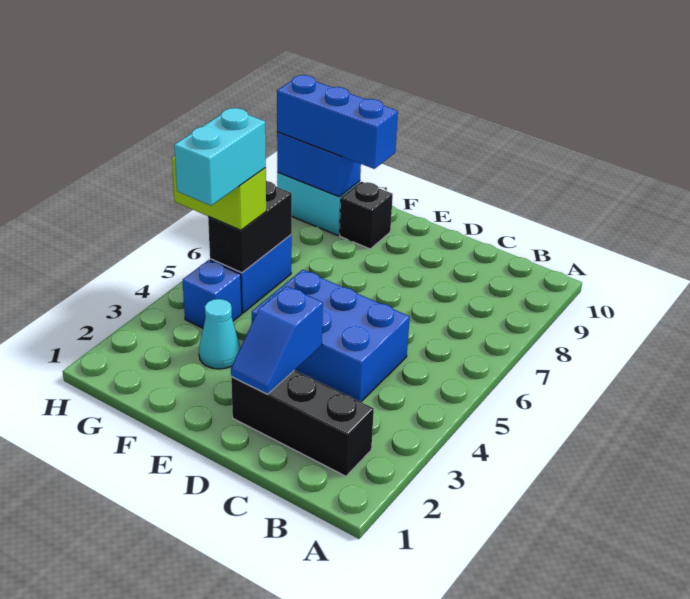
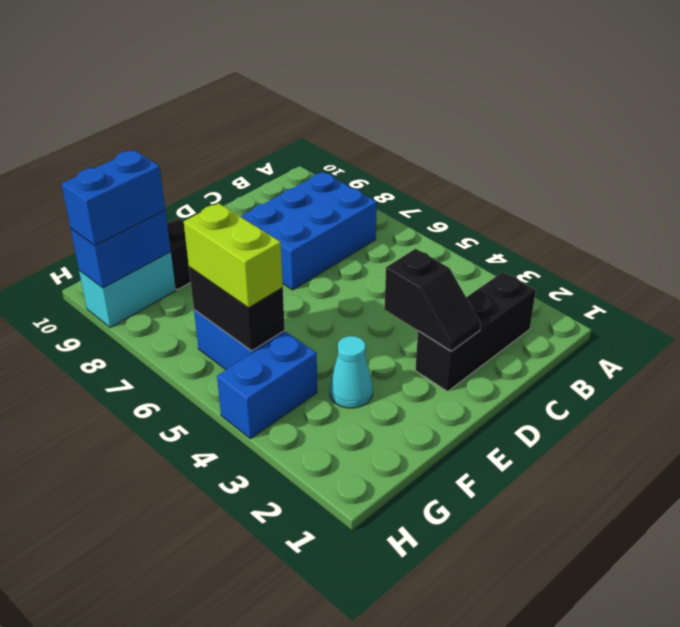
blue brick C4:E5 level 1 -> blue brick B7:D8 level 1
blue slope D2:D3 level 2 top 3 -> black slope D2:D3 level 2 top 3
blue brick F9:H9 level 3 -> blue brick G9:H9 level 3
blue brick G4 level 1 -> blue brick G4:H4 level 1
cyan brick G4:G5 level 4 -> none
lime brick G5:H5 level 3 -> lime brick G5:G6 level 3

